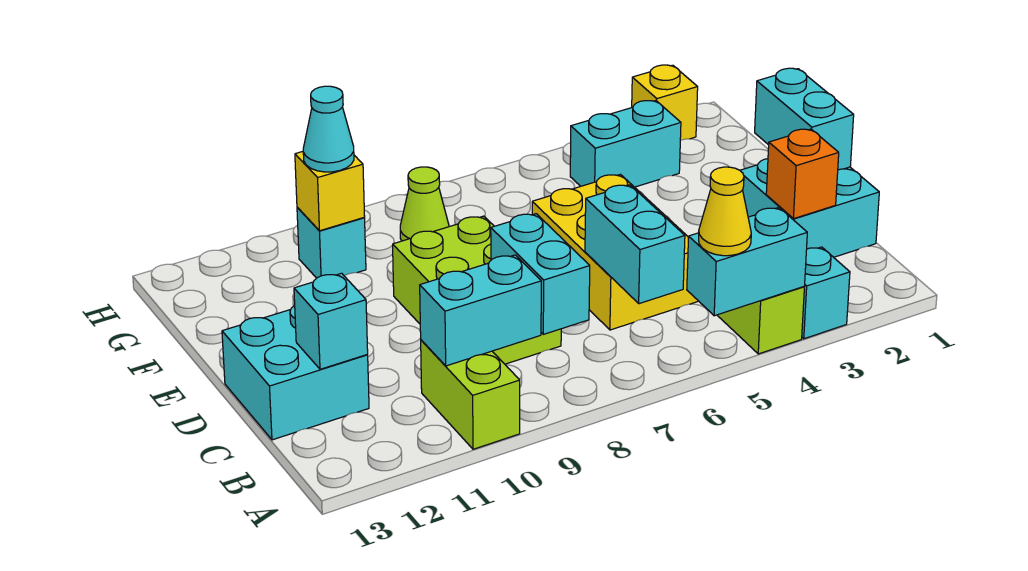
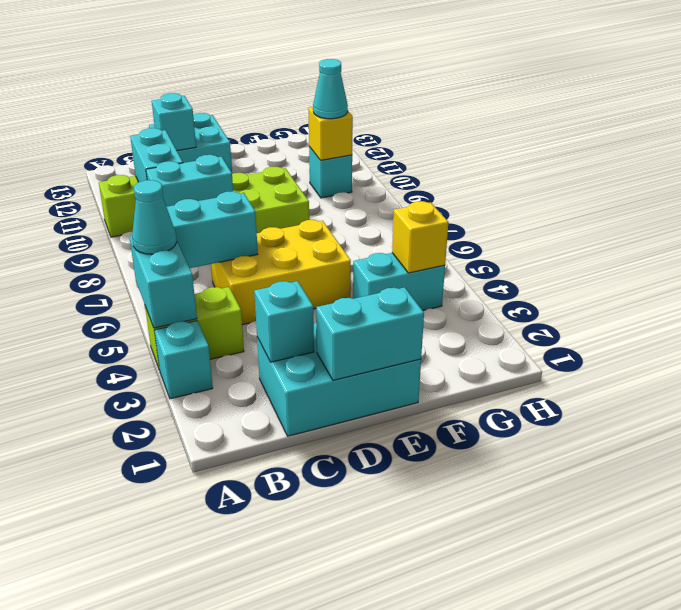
yellow cone A5 level 3 -> cyan cone A5 level 3
cyan brick C1:D2 level 1 -> cyan brick C1:E2 level 1
orange brick C2 level 2 -> cyan brick C2 level 2
cyan brick G3:G4 level 1 -> cyan brick F4:G4 level 1
lime cone G8 level 1 -> none
yellow brick H2 level 1 -> yellow brick G4 level 2

